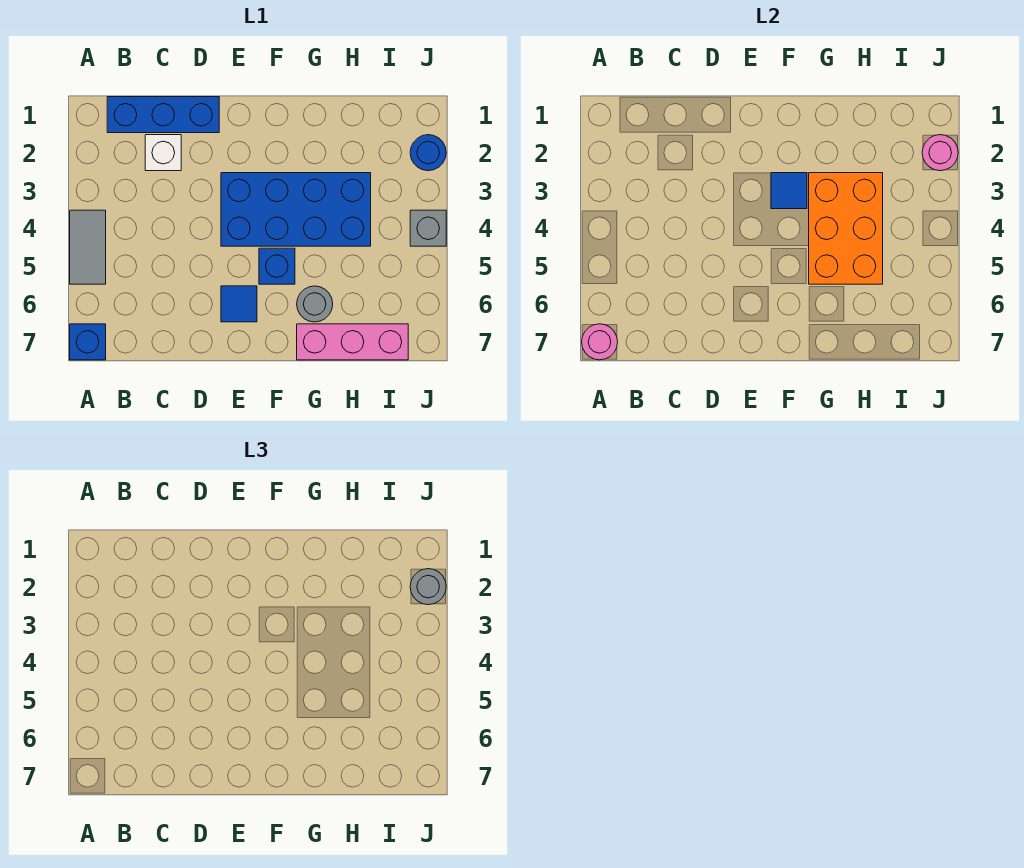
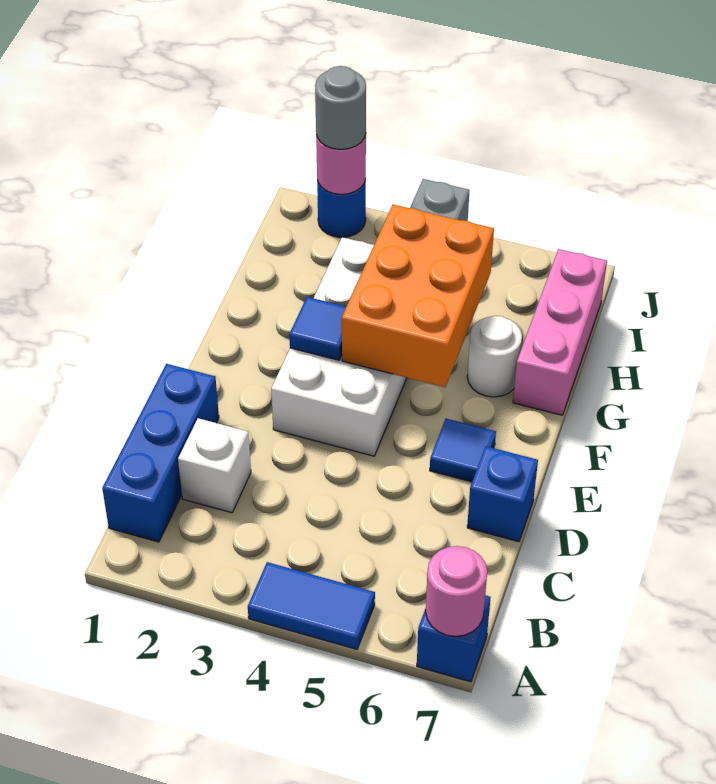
grey tile A4:A5 level 1 -> blue tile A4:A5 level 1
blue brick E3:H4 level 1 -> white brick E3:H4 level 1
blue brick F5 level 1 -> blue brick D7 level 1
orange brick G3:H5 level 2 -> orange brick F4:H5 level 2
grey round brick G6 level 1 -> white round brick G6 level 1

